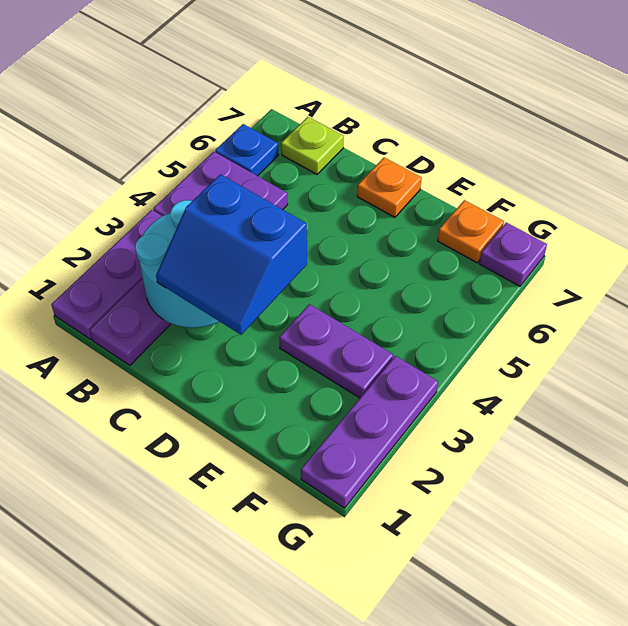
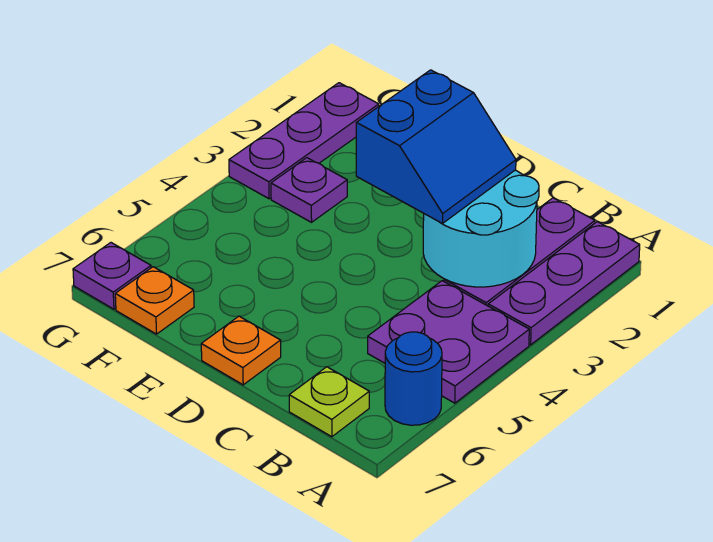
blue plate A6 level 1 -> blue round brick A6 level 1
blue slope C2:D3 level 3 top 3 -> blue slope C2:D3 level 3 top D
purple plate E3:F3 level 1 -> purple plate F3 level 1

